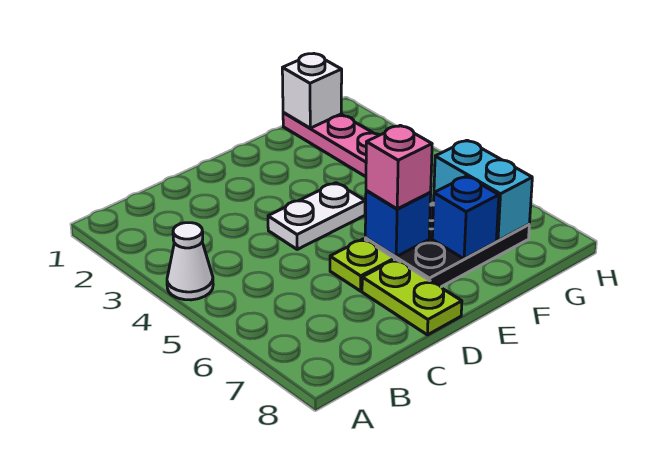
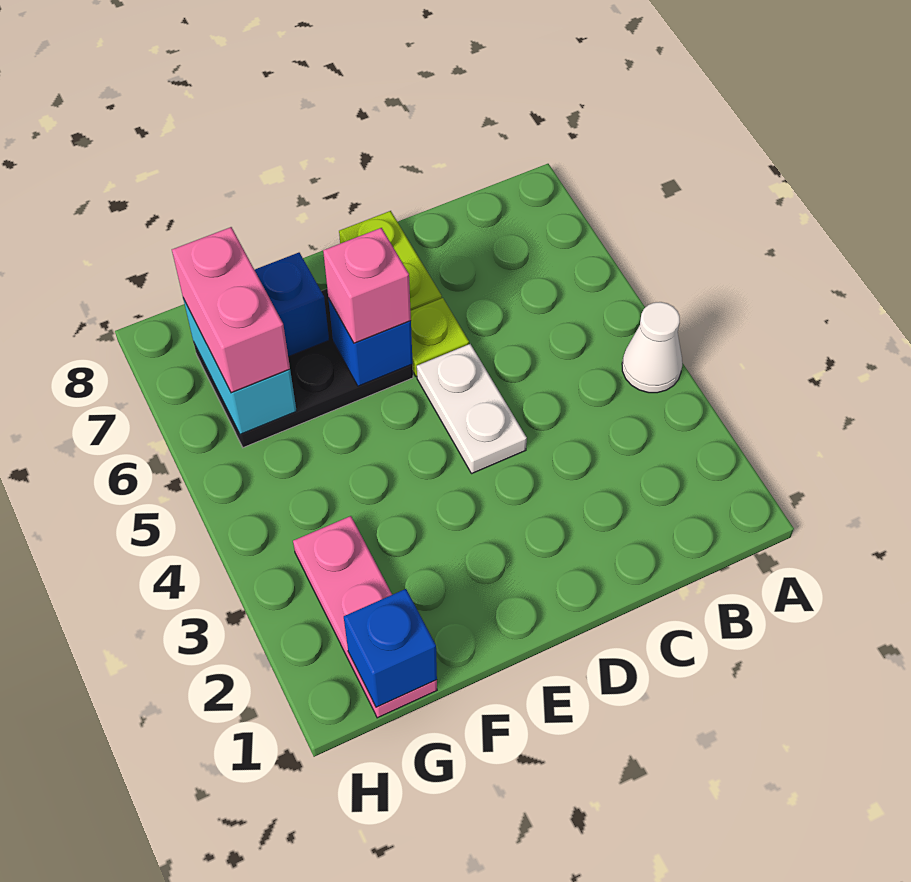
white plate D4:E4 level 1 -> white plate D4:D5 level 1
white brick G1 level 2 -> blue brick G1 level 2
none -> pink brick G6:G7 level 3

